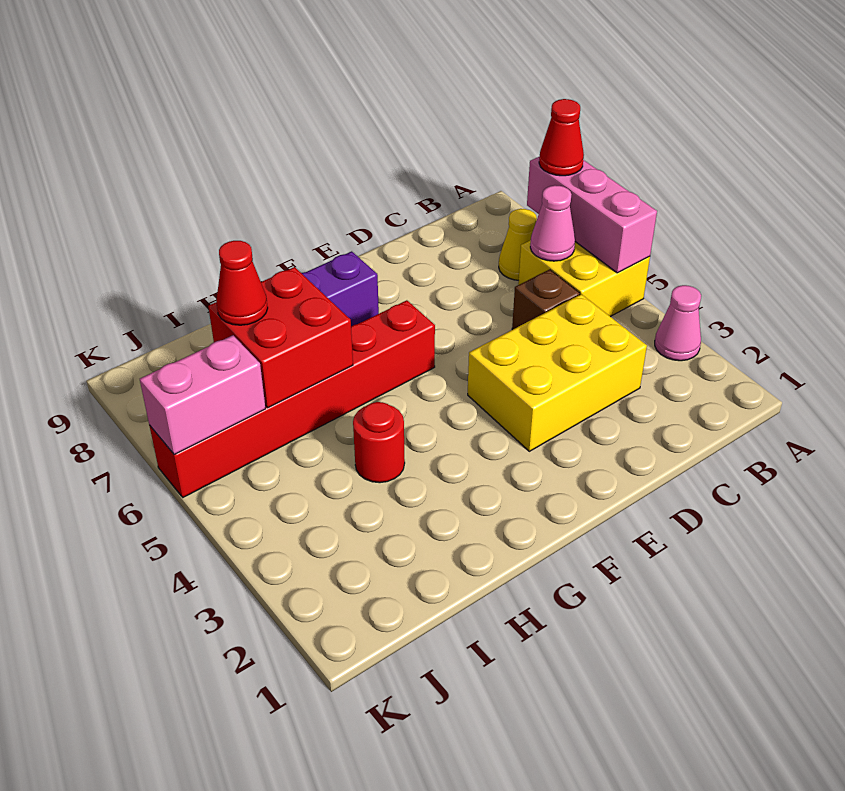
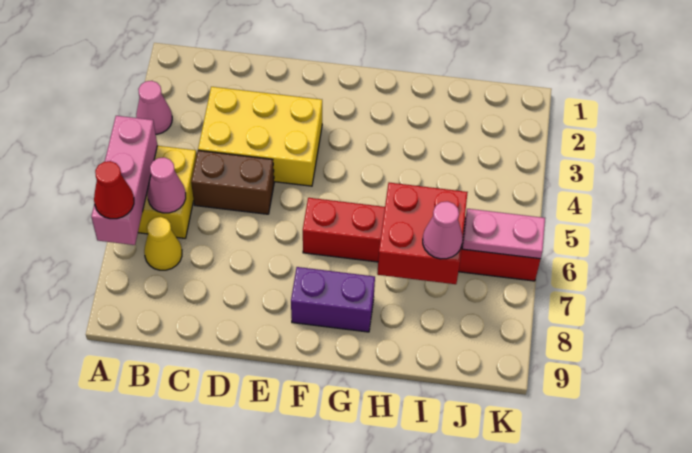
brown brick C5 level 1 -> brown brick C5:D5 level 1
red round brick H4 level 1 -> none
red cone I7 level 3 -> pink cone I7 level 3
pink brick J6:K6 level 2 -> pink plate J6:K6 level 2

